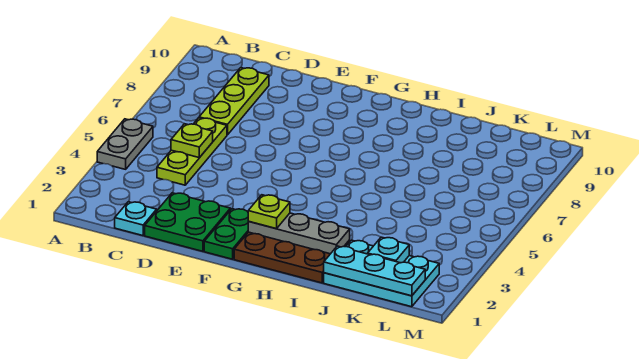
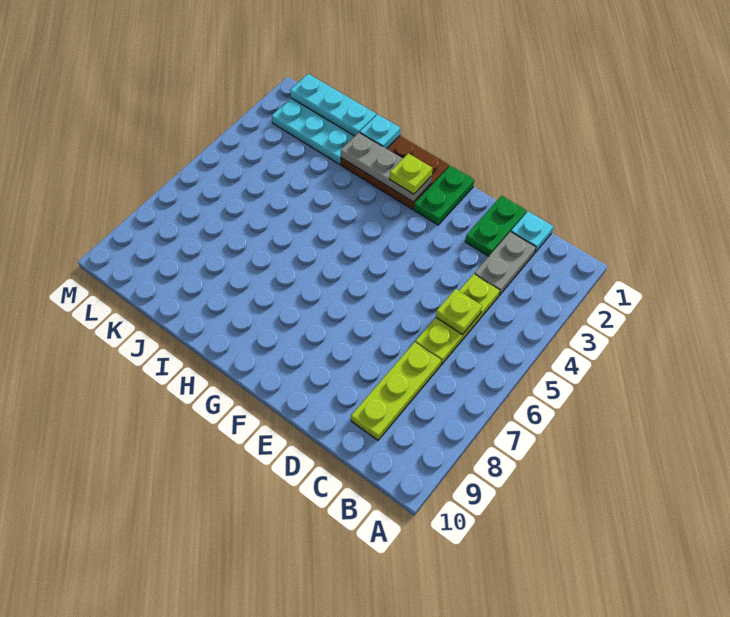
grey plate A4:A5 level 1 -> grey plate C2:C3 level 1
green plate D1:E2 level 1 -> green plate D1:D2 level 1
cyan plate K2 level 2 -> cyan plate I1 level 2

